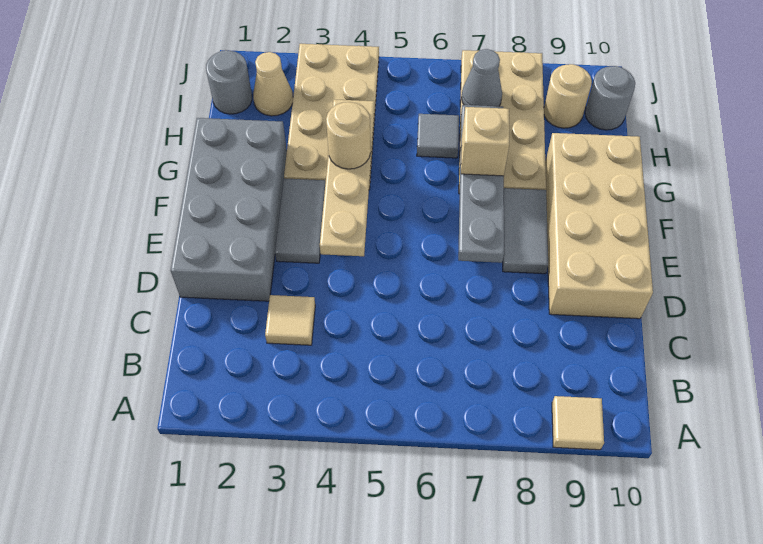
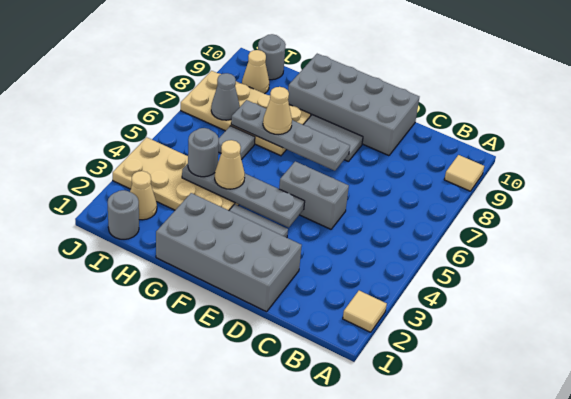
tan tile C3 level 1 -> tan tile A2 level 1
none -> grey brick D5:E5 level 1
tan brick D9:G10 level 1 -> grey brick D9:G10 level 1
tan plate E4:H4 level 2 -> grey plate E4:H4 level 2
tan round brick G4 level 3 -> tan cone G4 level 3
tan brick G7 level 3 -> tan cone G7 level 3
none -> grey round brick H4 level 3
tan round brick I9 level 1 -> tan cone I9 level 1

